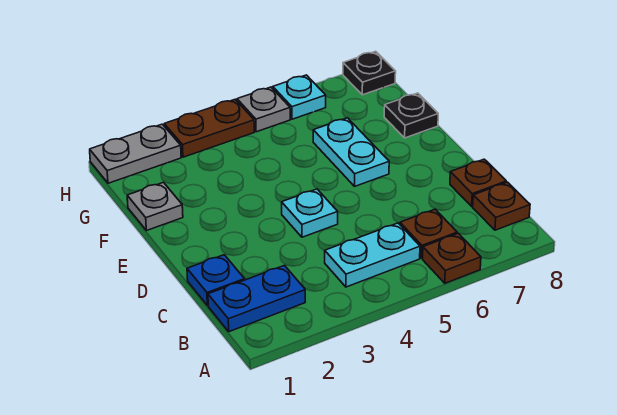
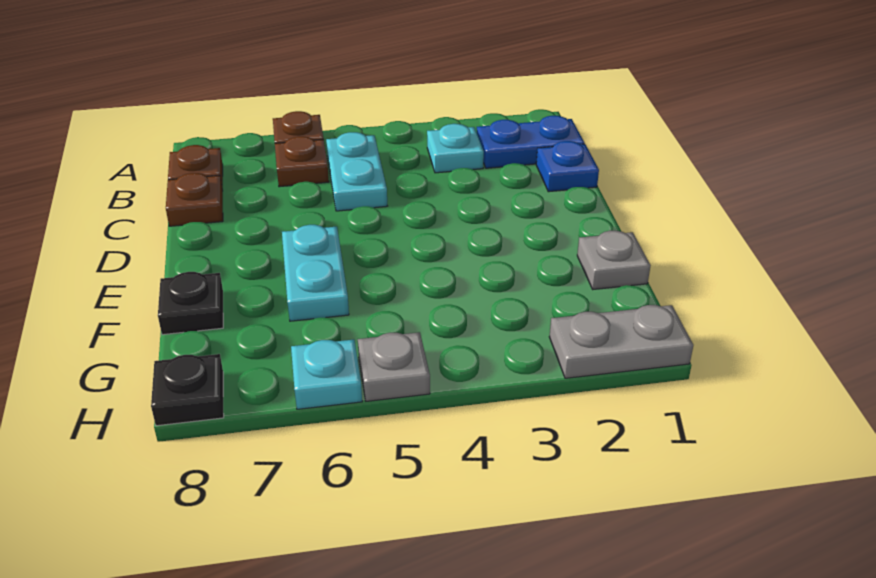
cyan plate B4:B5 level 1 -> cyan plate B5:C5 level 1
cyan plate D4 level 1 -> cyan plate B3 level 1
brown plate H3:H4 level 1 -> none

